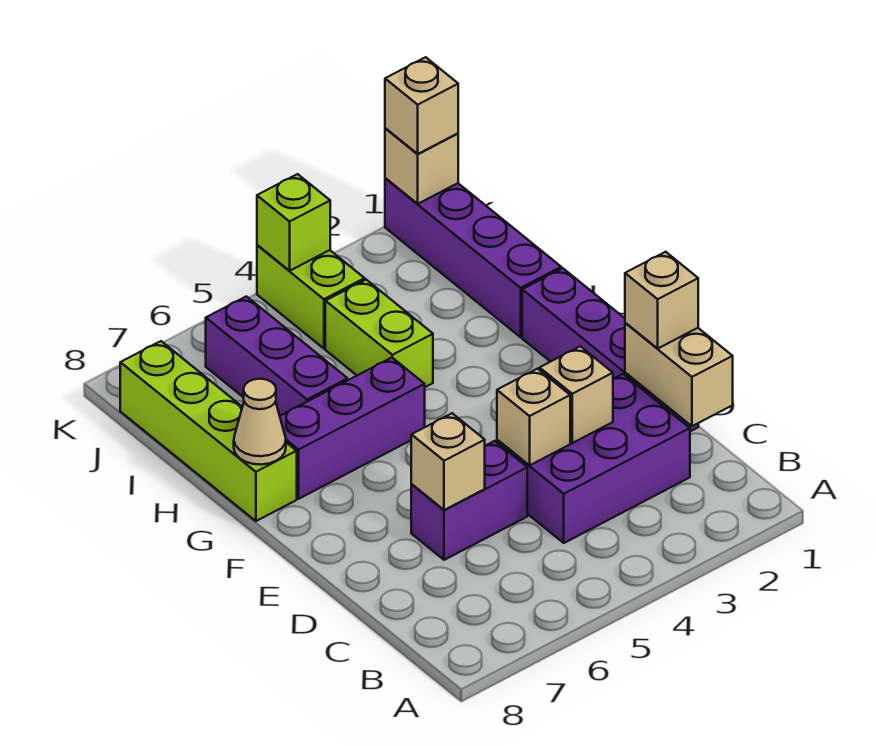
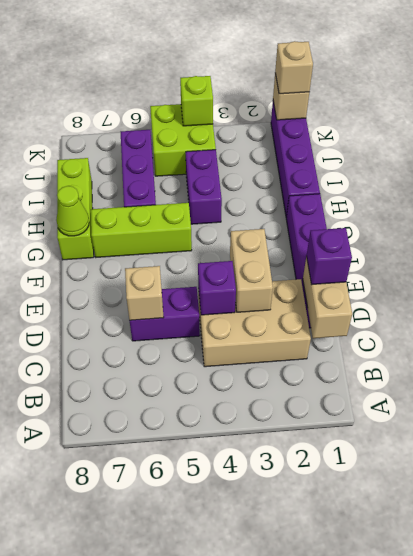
purple brick C2:D4 level 1 -> tan brick C2:D4 level 1
tan brick D1 level 3 -> purple brick D1 level 3
tan brick D3 level 2 -> tan brick D3:E3 level 2
tan brick D4 level 2 -> purple brick D4 level 2
purple brick G5:G7 level 1 -> lime brick G5:G7 level 1
lime brick G8:J8 level 1 -> lime brick G8:I8 level 1
tan cone G8 level 2 -> lime cone G8 level 2
lime brick H4:I4 level 1 -> purple brick H4:I4 level 1
lime brick J4:K4 level 1 -> lime brick J4:K5 level 1

